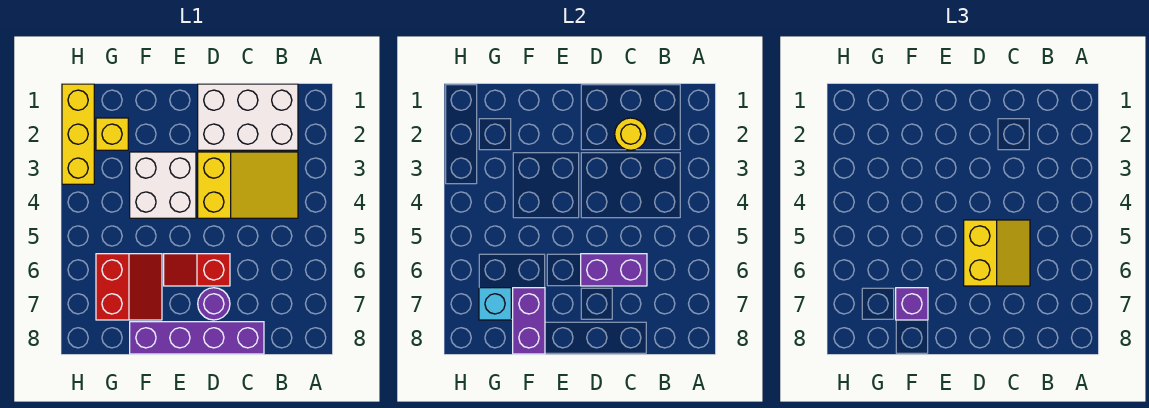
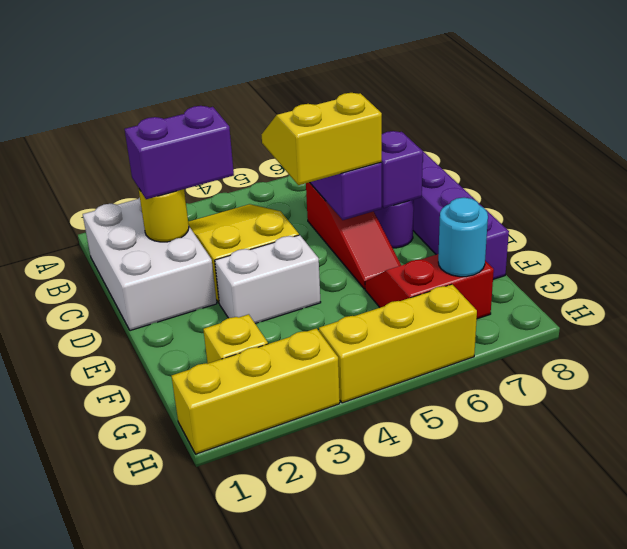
red slope D6:E6 level 1 top D -> red slope C6:E6 level 1 top C
white brick E3:F4 level 1 -> white brick E3:E4 level 1
purple brick F7:F8 level 2 -> purple brick C2:C3 level 3
purple brick F7 level 3 -> purple brick D7 level 2
cyan brick G7 level 2 -> cyan round brick G7 level 2
none -> yellow brick H4:H6 level 1

